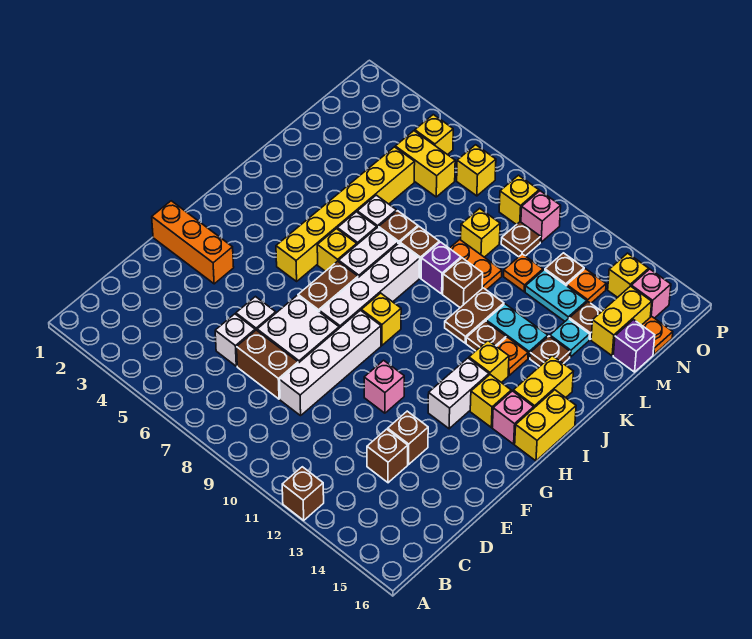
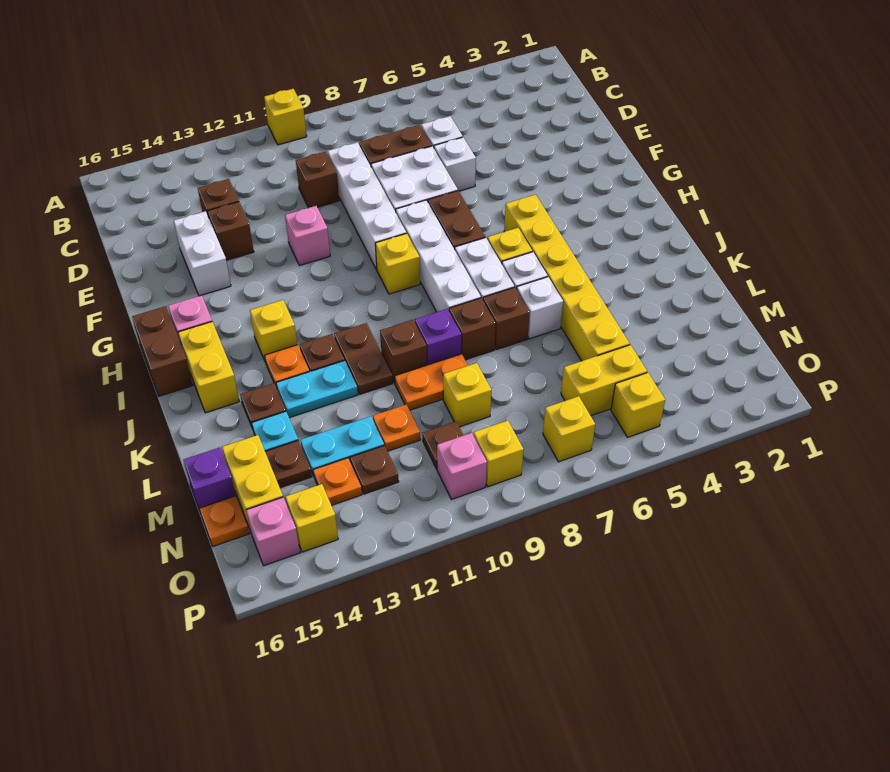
brown brick A12 level 1 -> brown brick D10 level 1
orange brick F1:F3 level 1 -> none
white brick G13:H13 level 1 -> white brick E14:F14 level 1
yellow brick H14 level 1 -> yellow brick A10 level 1
yellow brick H16:I16 level 1 -> brown brick H16:I16 level 1

